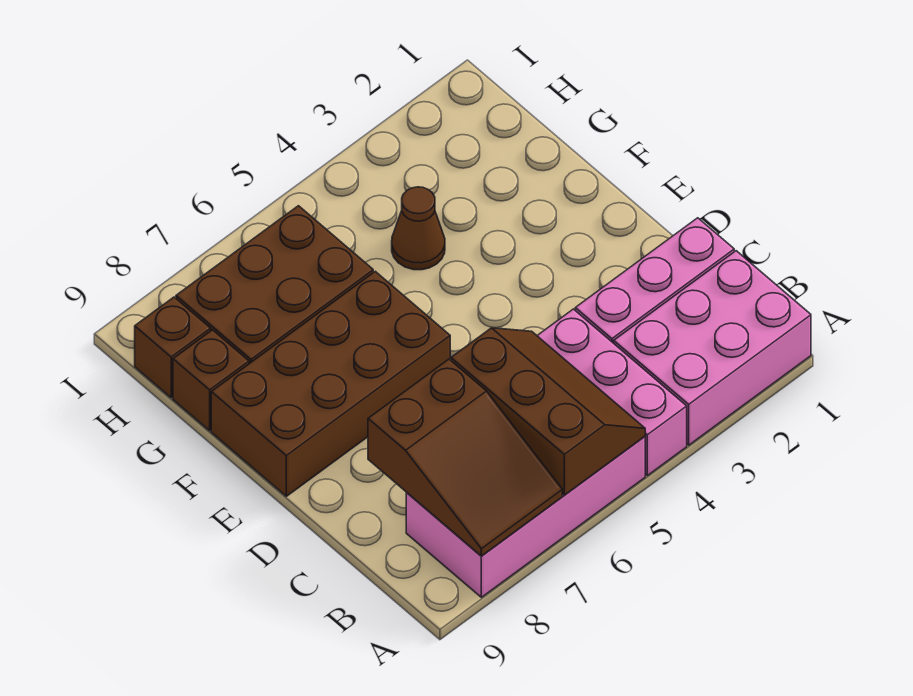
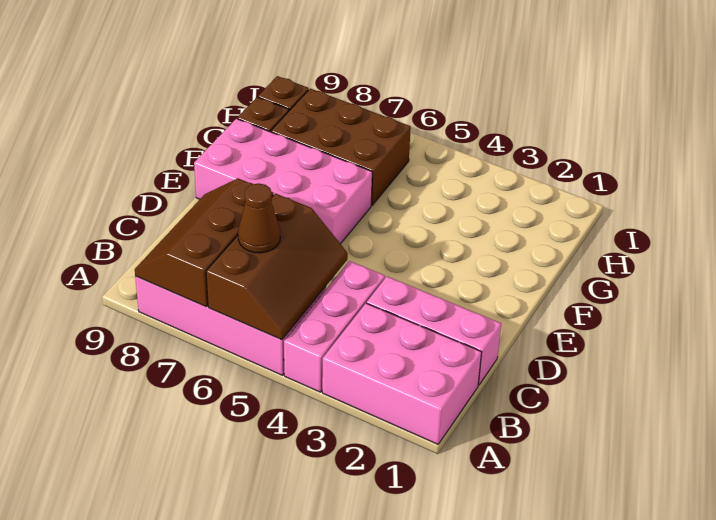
brown slope A7:C8 level 2 top C -> brown slope A7:C8 level 2 top 7
brown brick E6:F9 level 1 -> pink brick E6:F9 level 1
brown cone G4 level 1 -> brown cone B6 level 3

